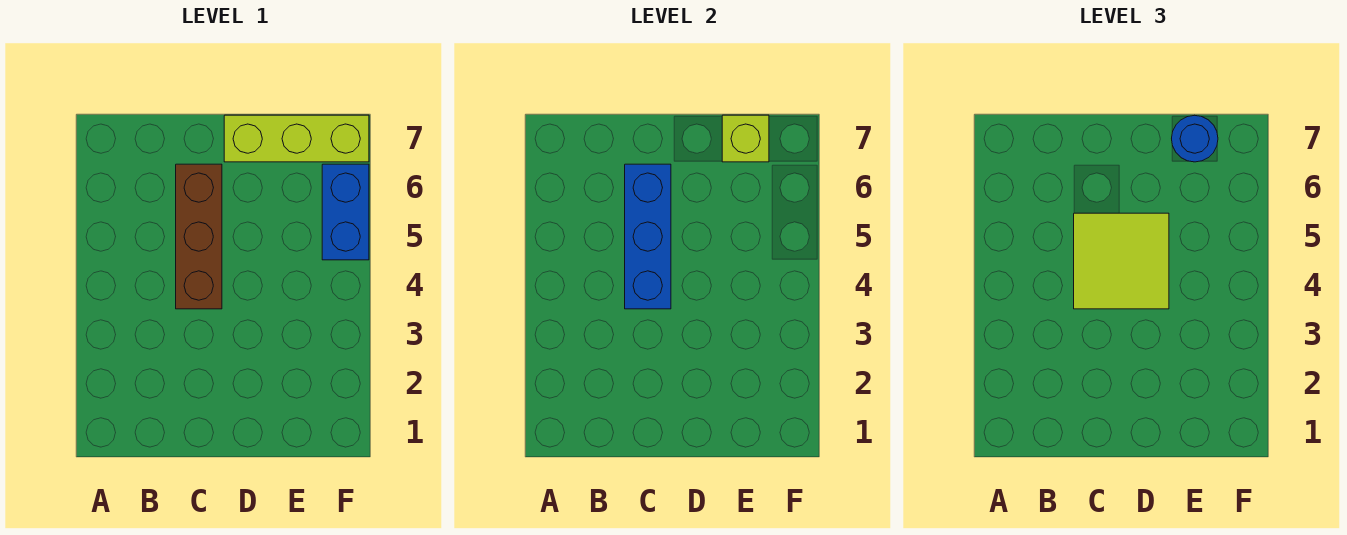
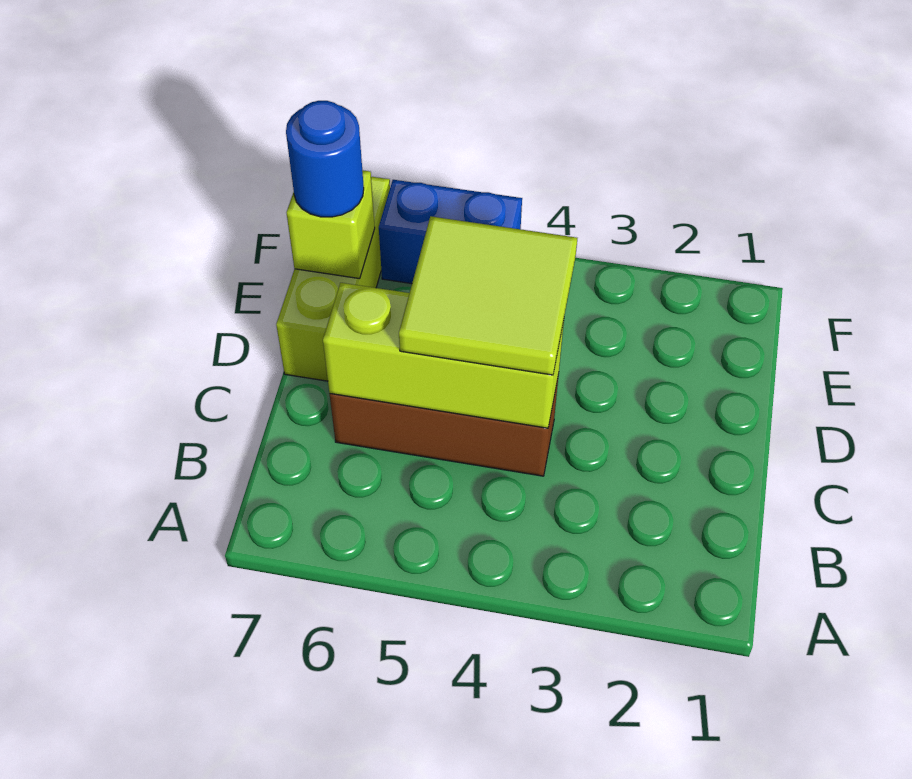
blue brick C4:C6 level 2 -> lime brick C4:C6 level 2

